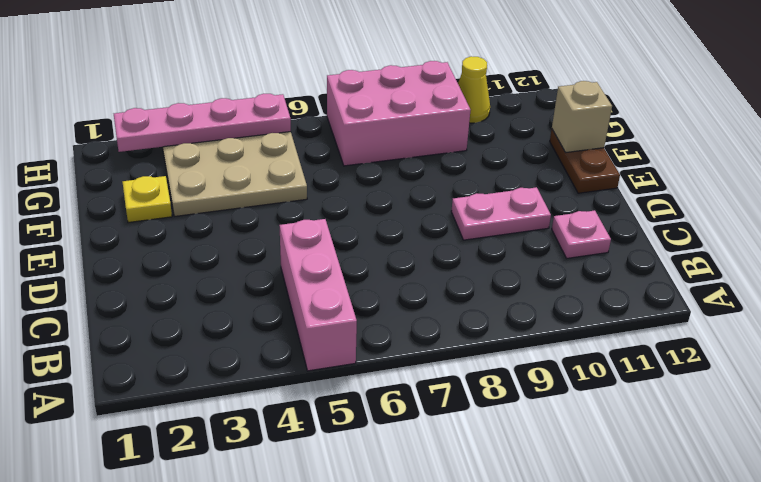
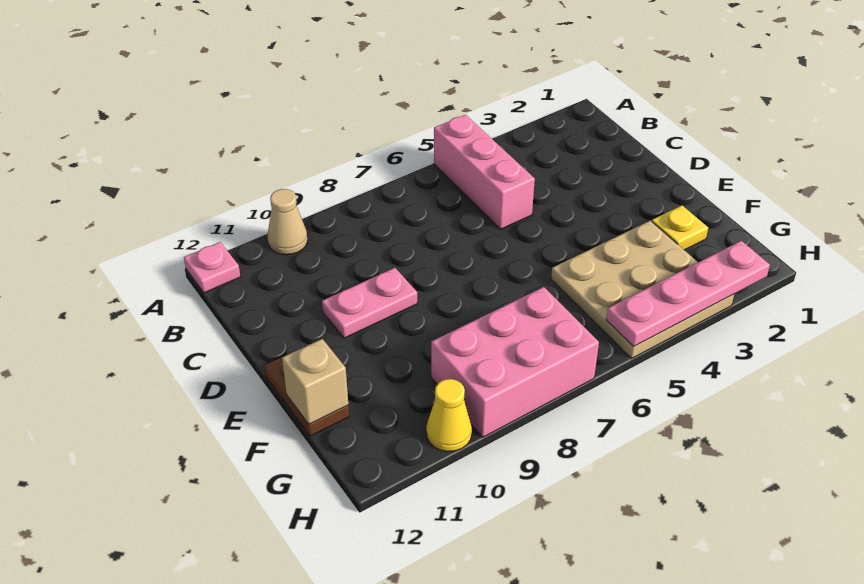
none -> tan cone A10 level 1
pink plate C11 level 1 -> pink plate A12 level 1

